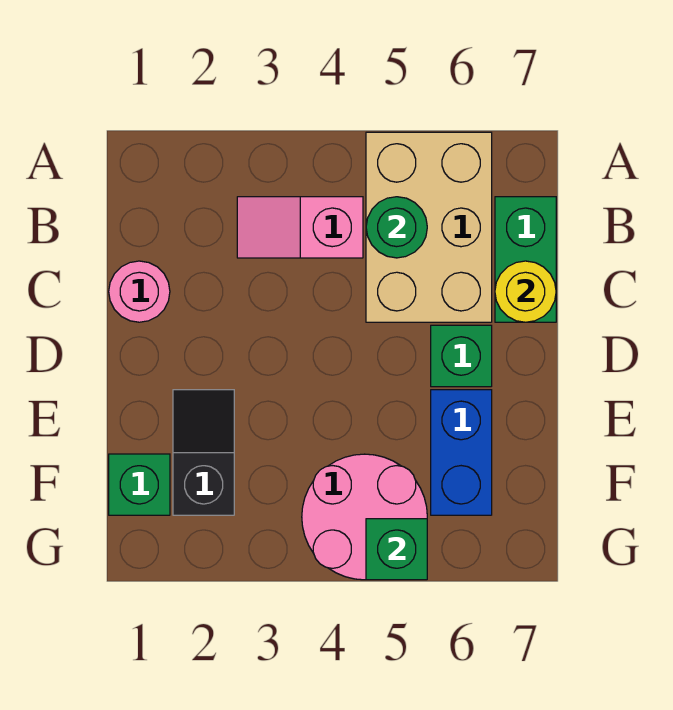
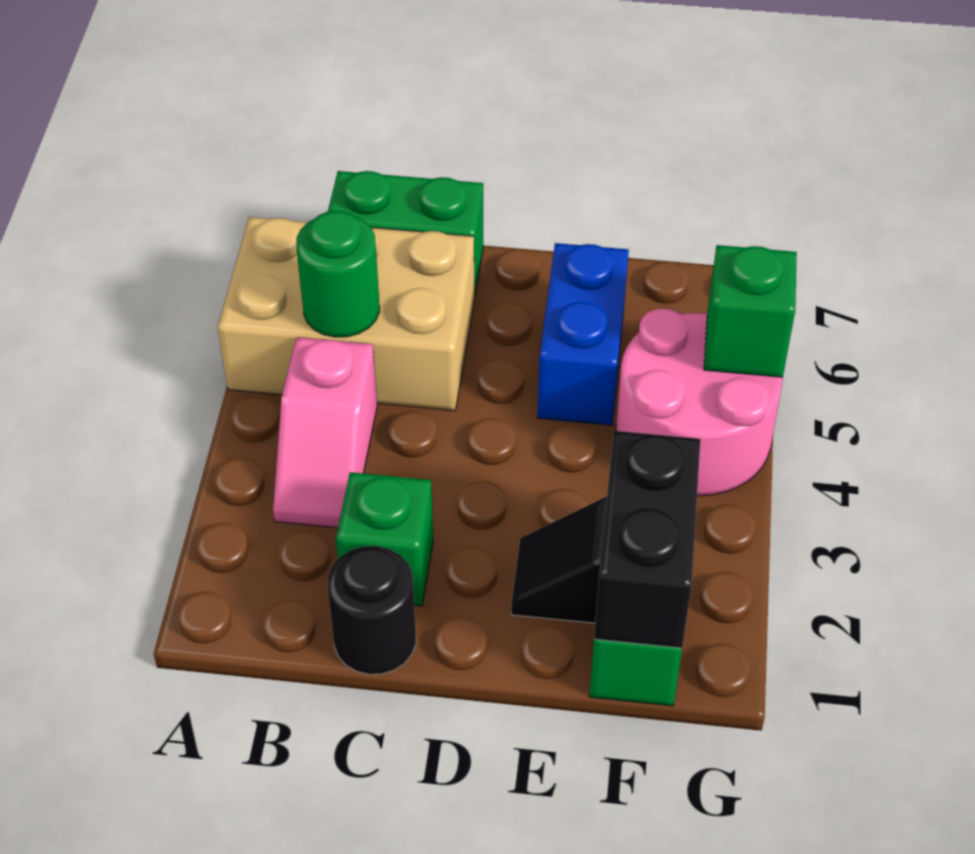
pink round brick C1 level 1 -> black round brick C1 level 1
yellow round brick C7 level 2 -> none
green brick D6 level 1 -> green brick C2 level 1
blue brick E6:F6 level 1 -> blue brick E5:E6 level 1
none -> black brick F1:F2 level 2

